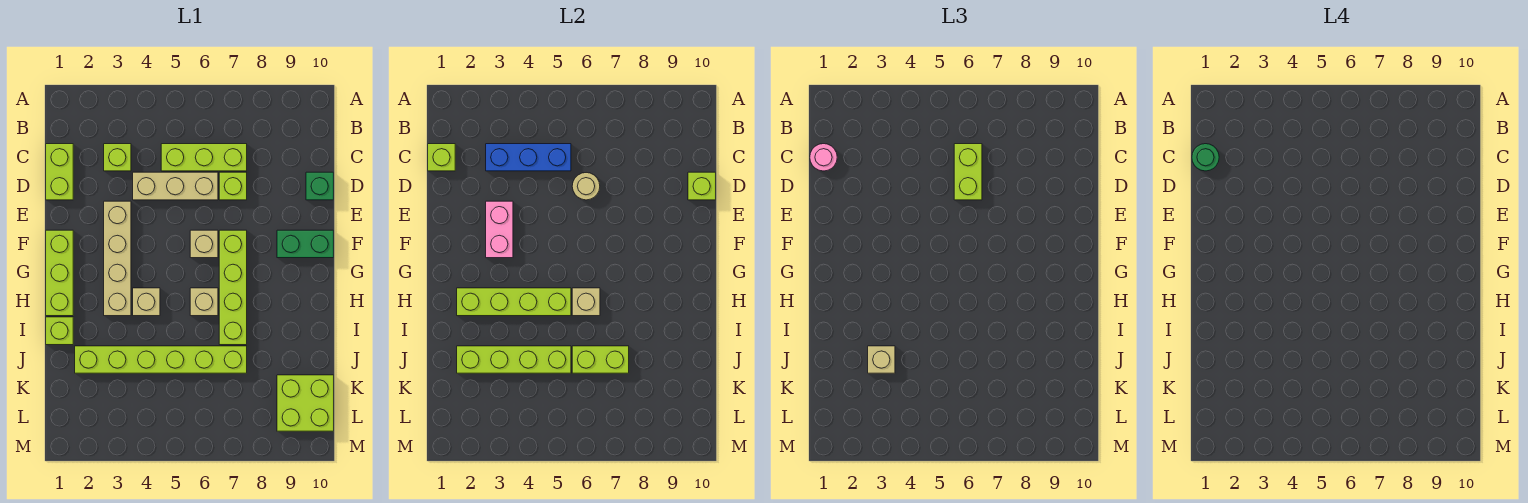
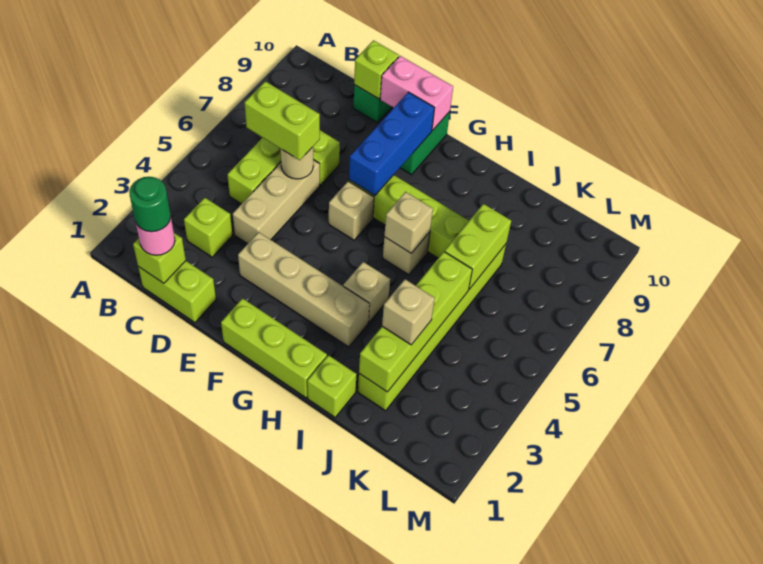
blue brick C3:C5 level 2 -> blue brick F7:F9 level 2
pink brick E3:F3 level 2 -> pink brick E10:F10 level 2
lime brick H2:H5 level 2 -> none
lime brick K9:L10 level 1 -> none

